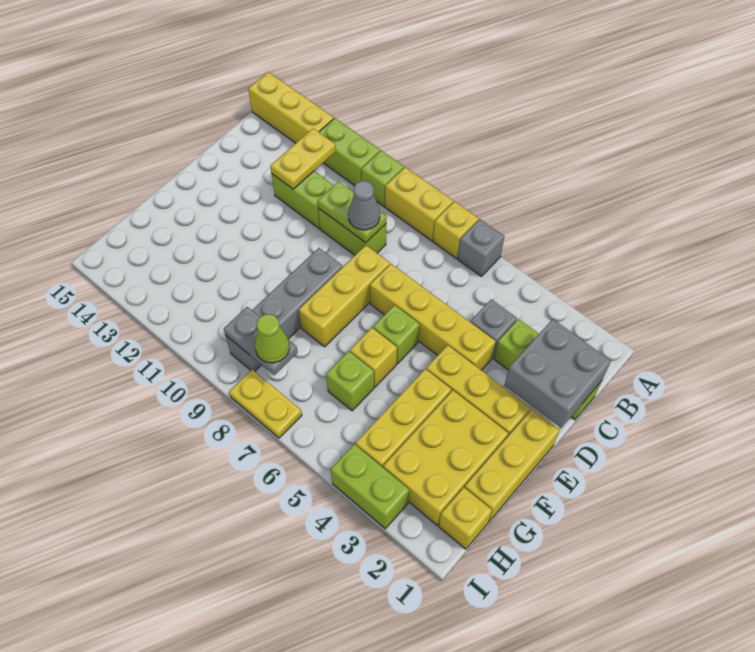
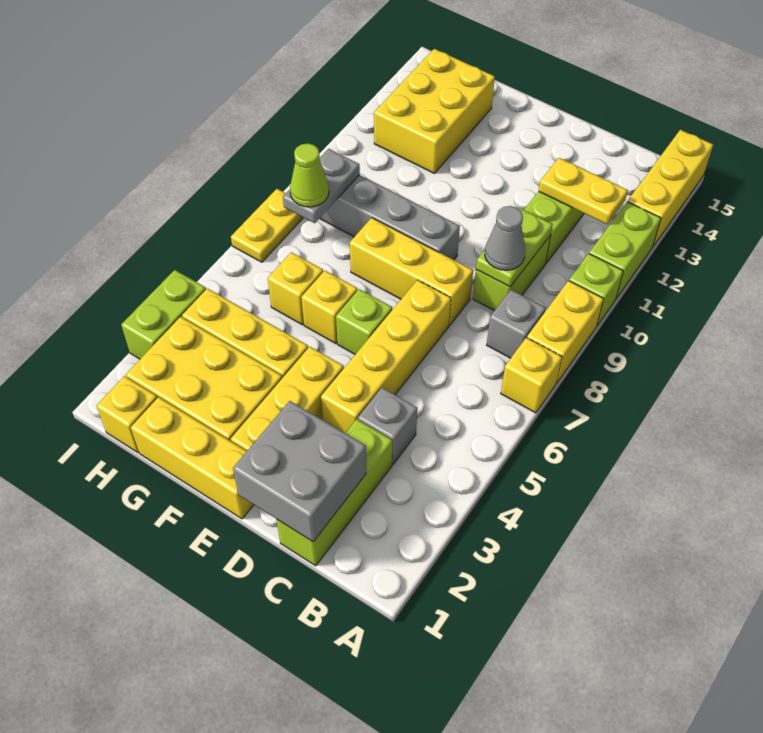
grey brick A6 level 1 -> grey brick B8 level 1
lime brick G6 level 1 -> yellow brick G6 level 1
none -> yellow brick G12:H14 level 1

